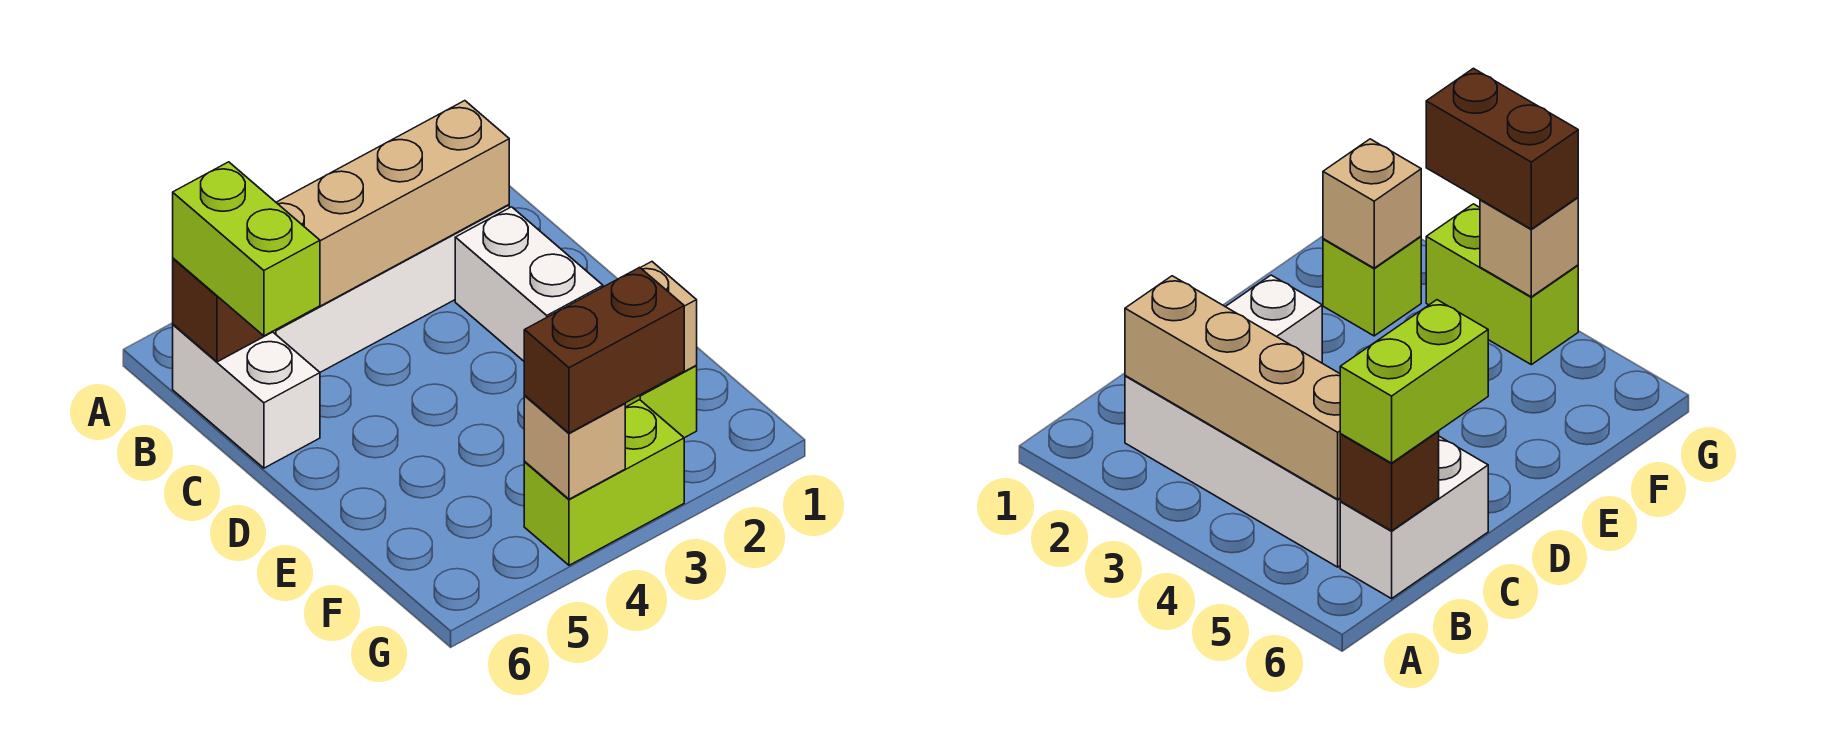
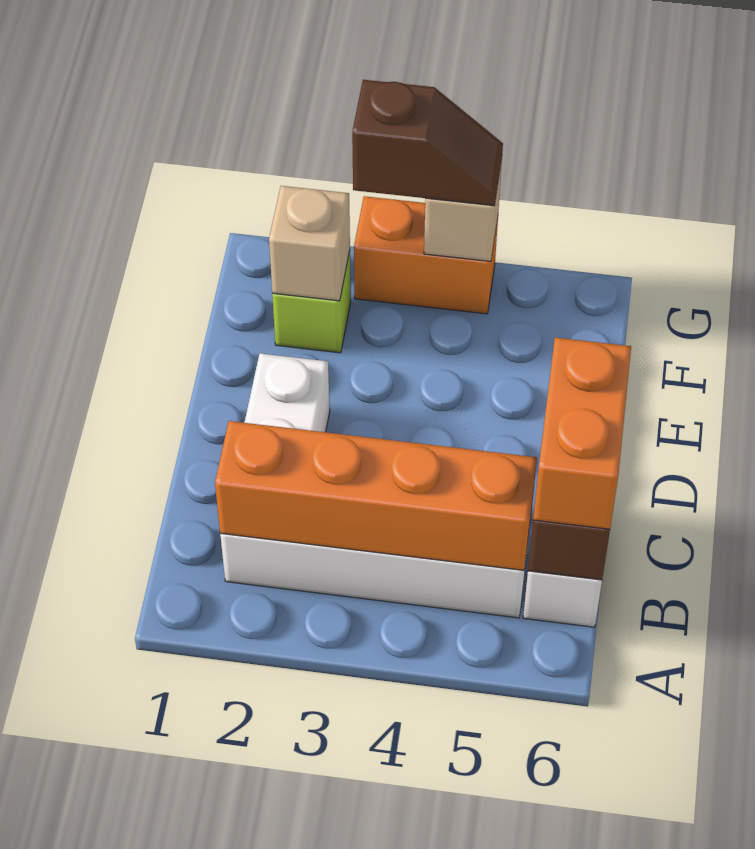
tan brick B2:B5 level 2 -> orange brick B2:B5 level 2
lime brick B6:C6 level 3 -> orange brick B6:C6 level 3
lime brick G3:G4 level 1 -> orange brick G3:G4 level 1
brown brick G3:G4 level 3 -> brown slope G3:G4 level 3 top 3

